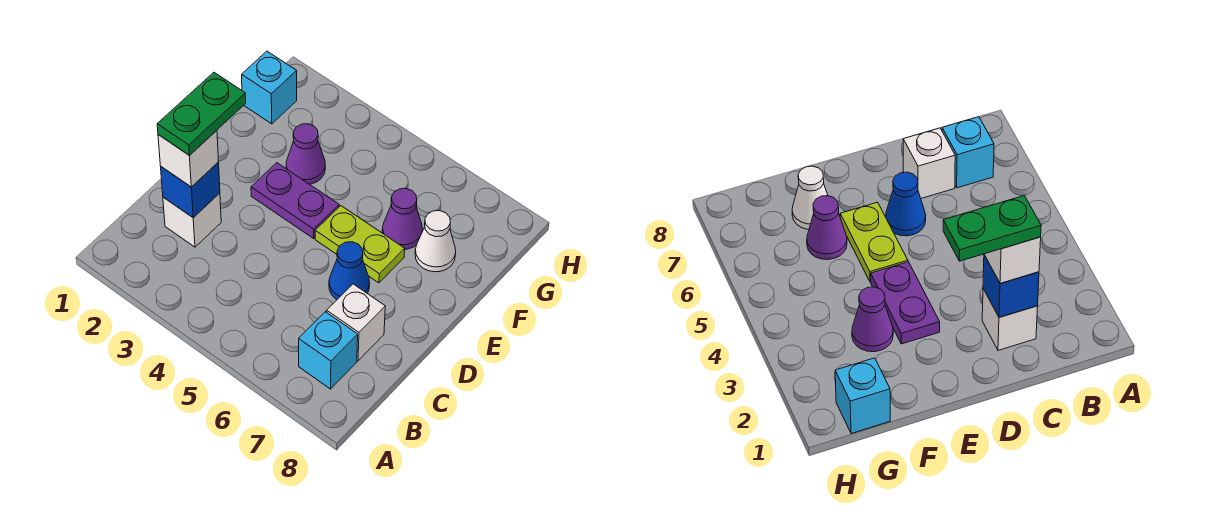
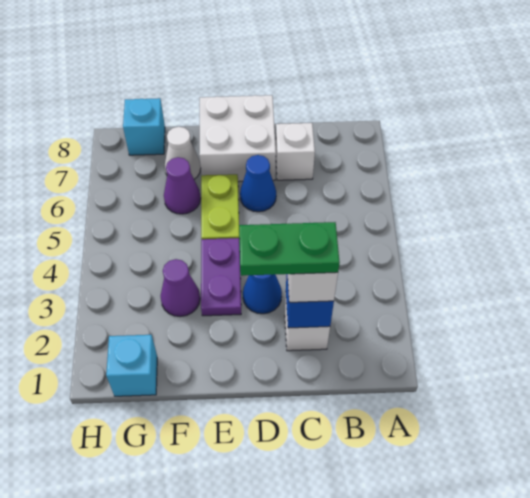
cyan brick B7 level 1 -> cyan brick G8 level 1
none -> blue cone D3 level 1
none -> white brick D7:E8 level 1

